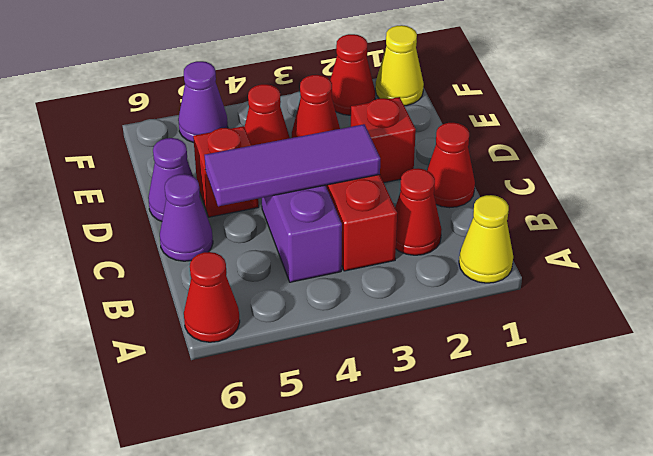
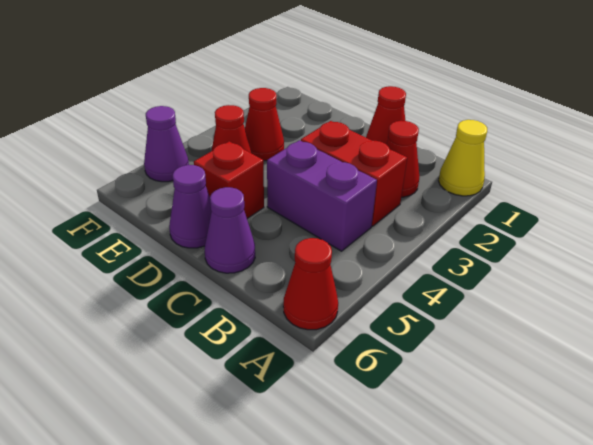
purple tile C3:C5 level 2 -> none
red brick D2 level 1 -> none
yellow cone F1 level 1 -> none
red cone F2 level 1 -> none

